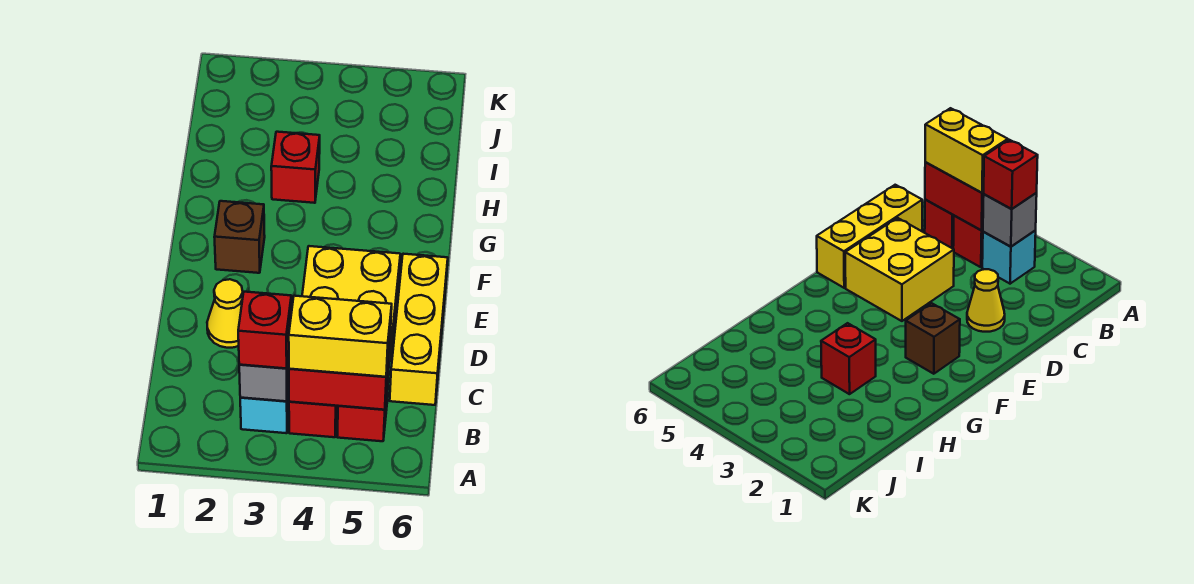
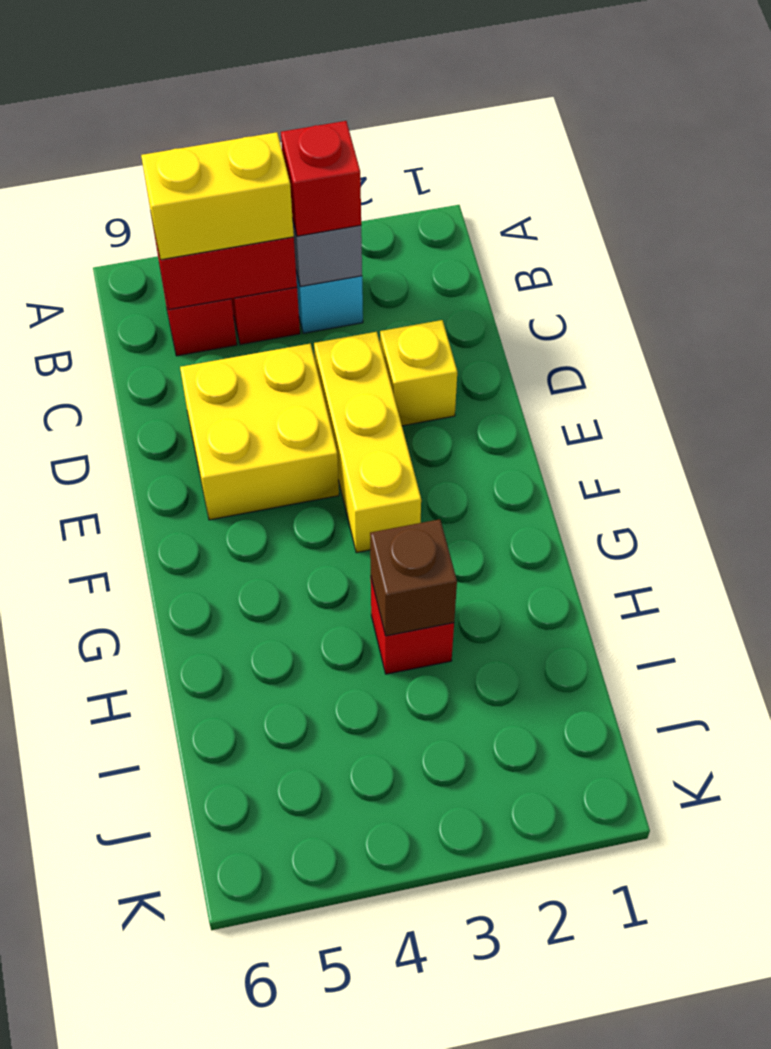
yellow brick C6:E6 level 1 -> yellow brick D3:F3 level 1
yellow cone D2 level 1 -> yellow brick D2 level 1
brown brick F2 level 1 -> brown brick H3 level 2

